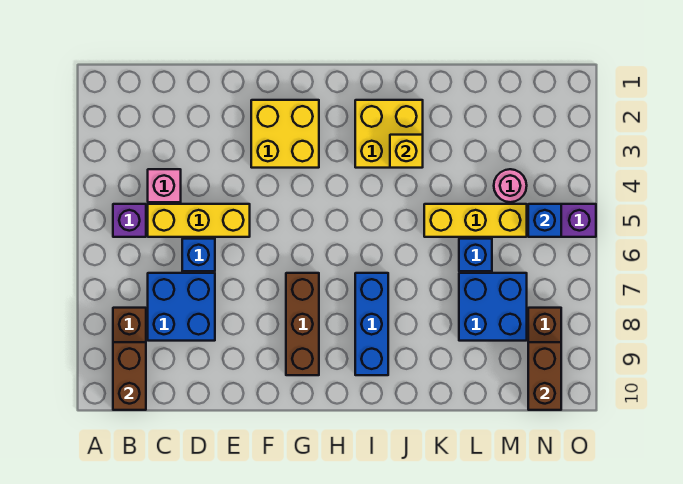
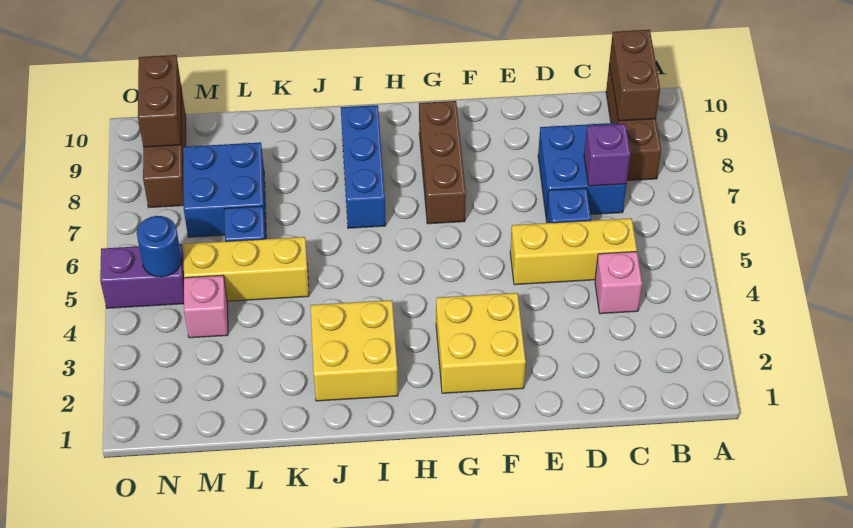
purple brick B5 level 1 -> purple brick C7 level 2
yellow brick J3 level 2 -> none
pink round brick M4 level 1 -> pink brick M4 level 1
blue brick N5 level 2 -> blue round brick N5 level 2

